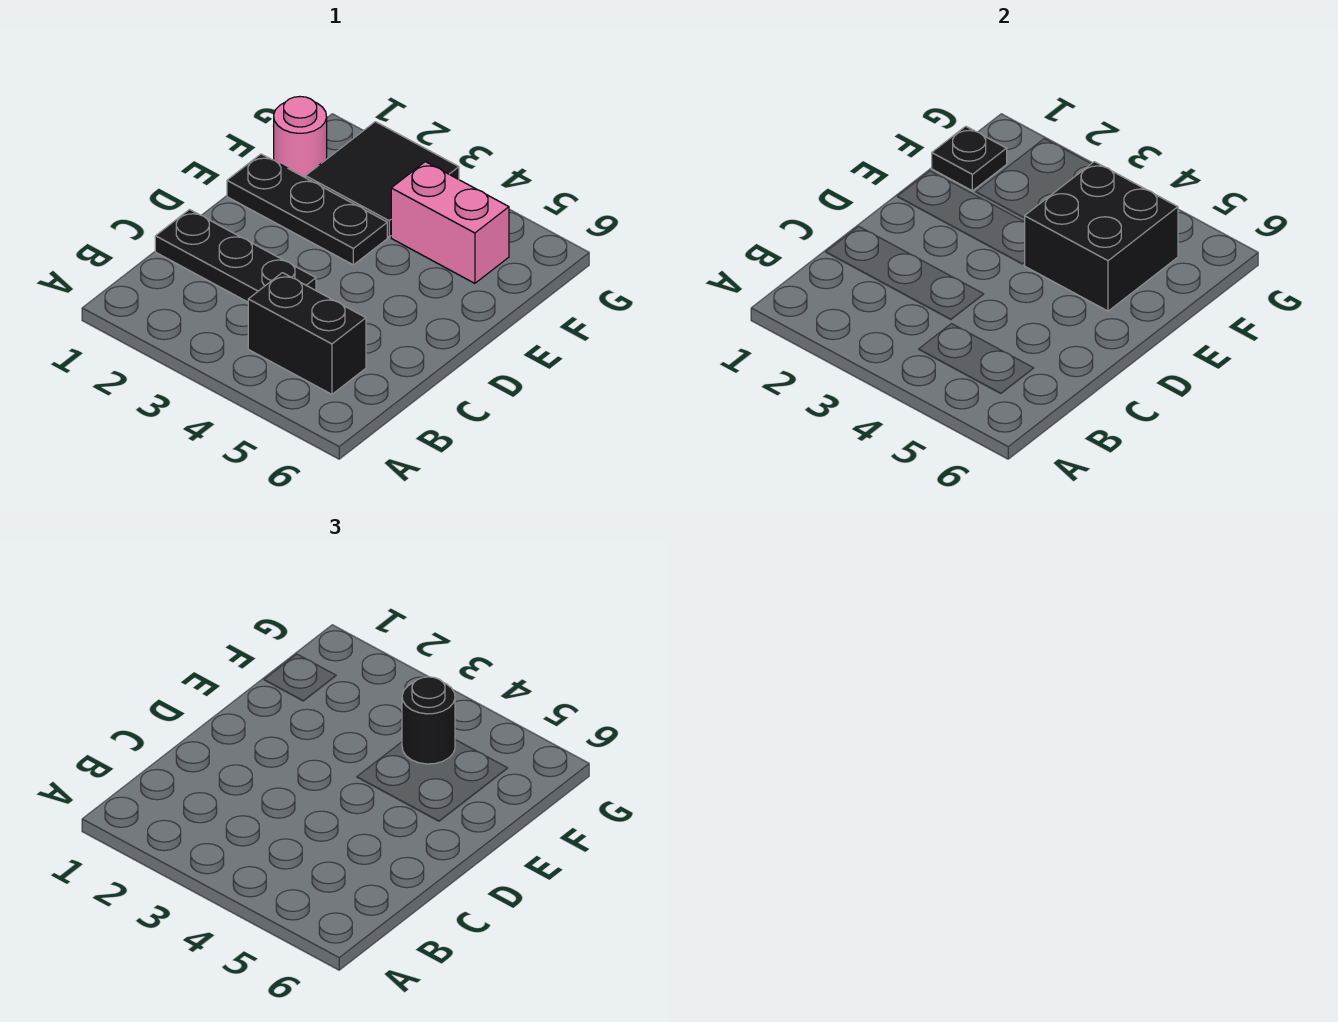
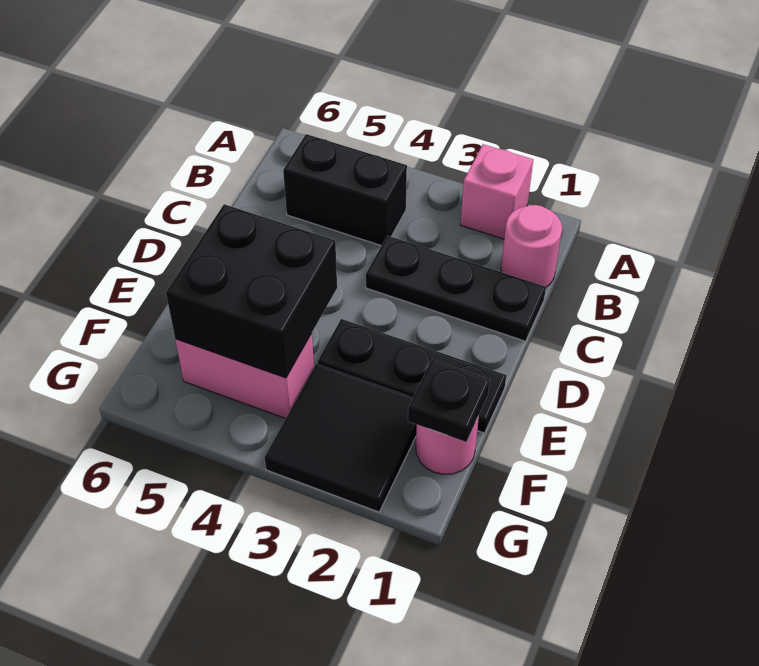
none -> pink brick A2 level 1
none -> pink round brick B1 level 1
black round brick F4 level 3 -> none

